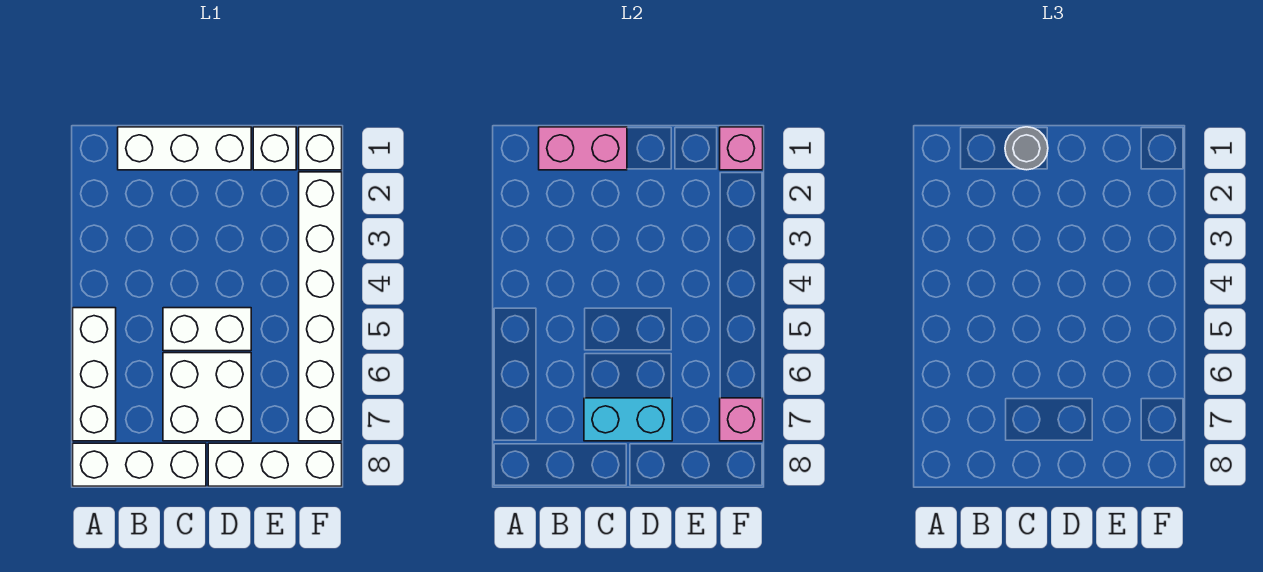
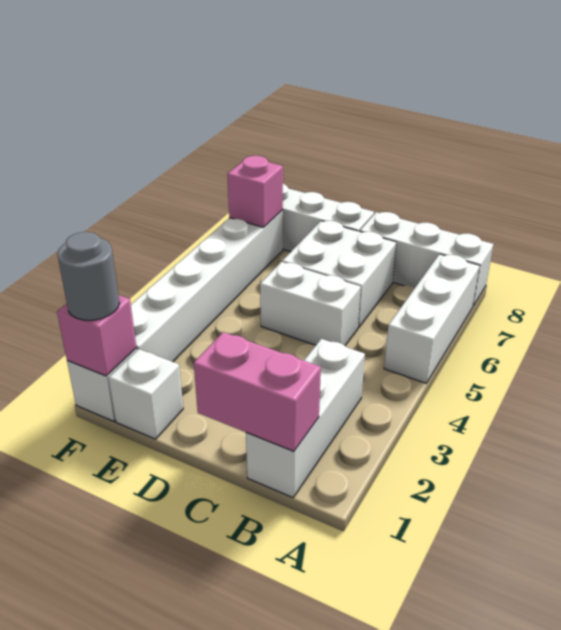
white brick B1:D1 level 1 -> white brick B1:B3 level 1
grey round brick C1 level 3 -> grey round brick F1 level 3
cyan brick C7:D7 level 2 -> none

